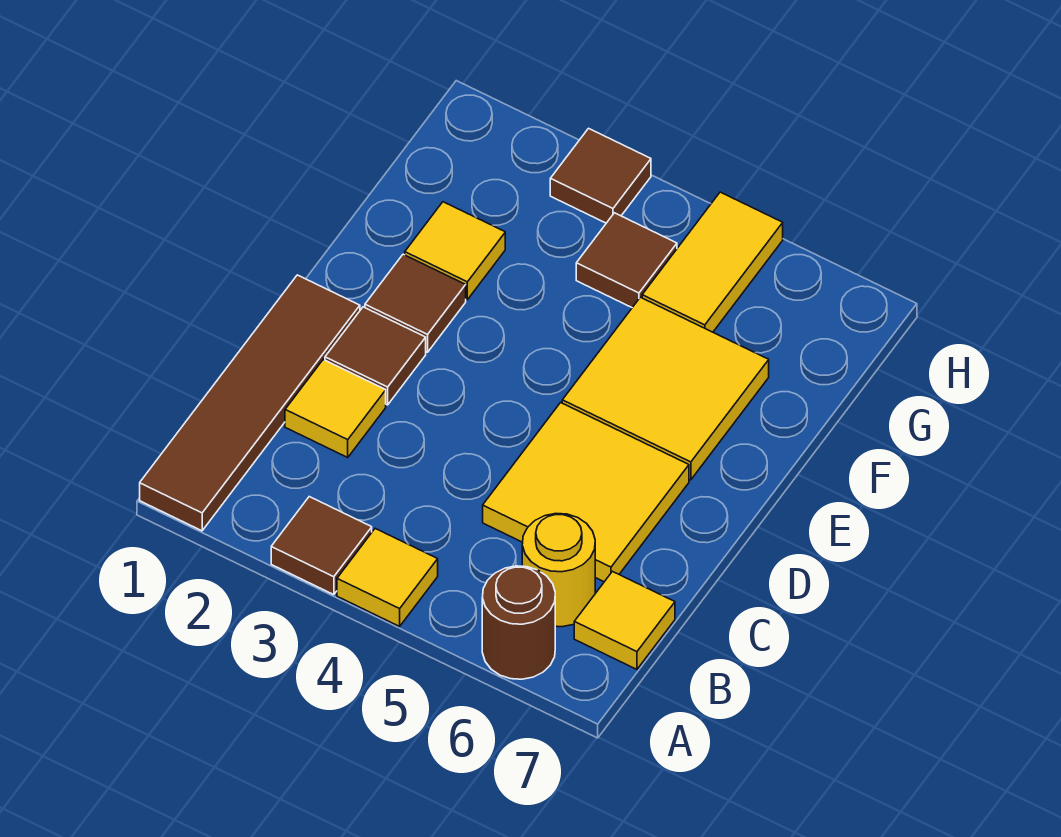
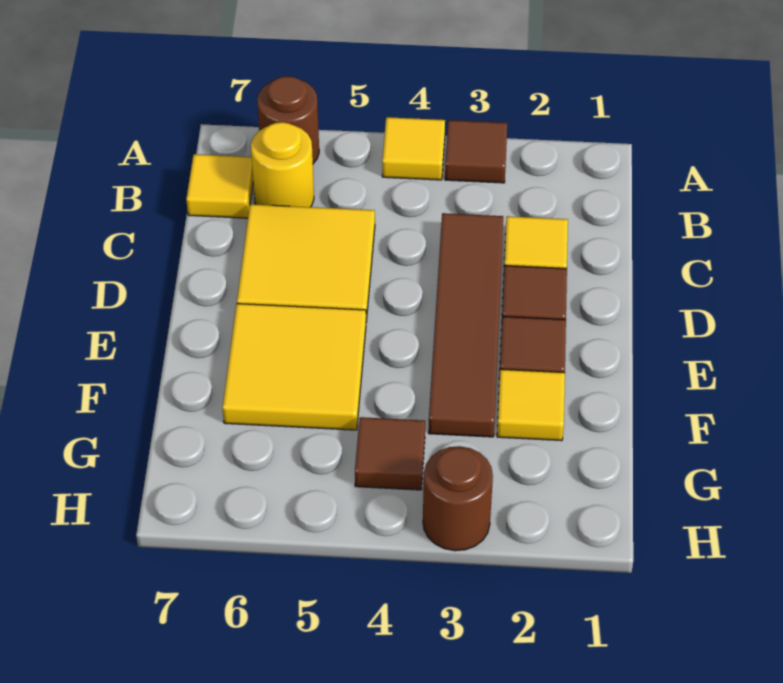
brown tile A1:D1 level 1 -> brown tile C3:F3 level 1
yellow tile G5:H5 level 1 -> none
brown tile H3 level 1 -> brown round brick H3 level 1

